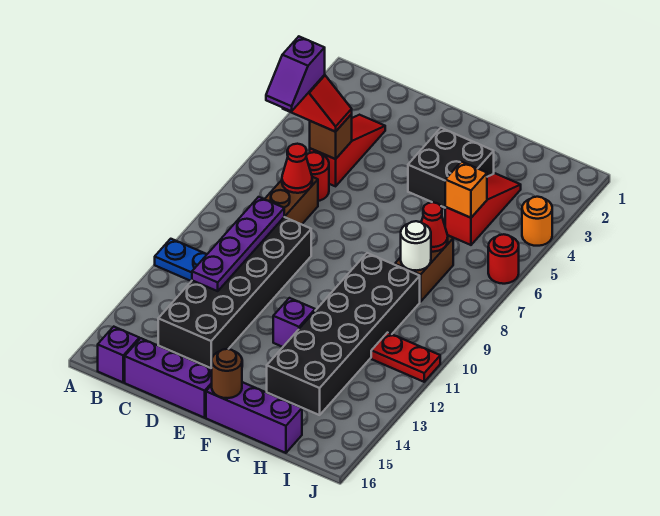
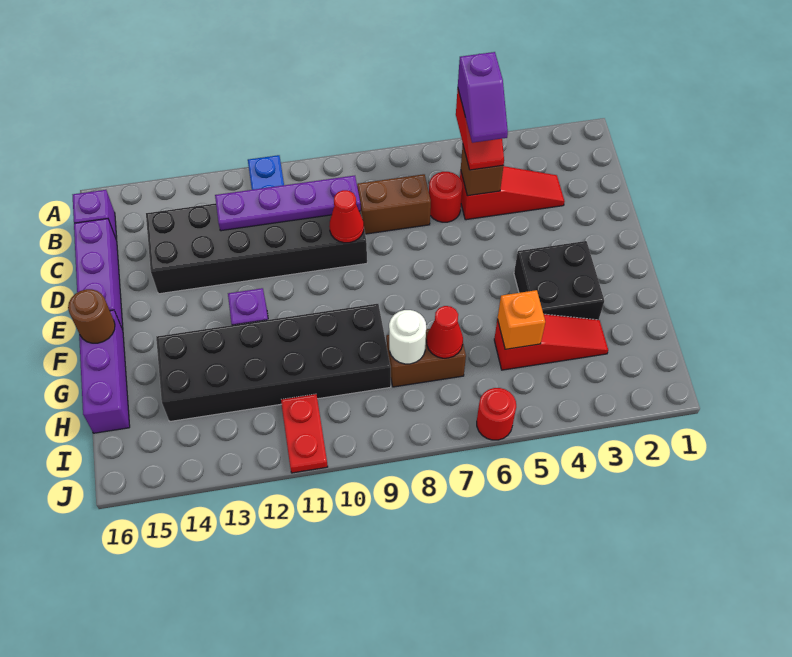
purple slope B5:B6 level 4 top 5 -> purple slope B5:C5 level 4 top B
red cone C7 level 2 -> red cone D9 level 2
orange round brick J4 level 1 -> none

